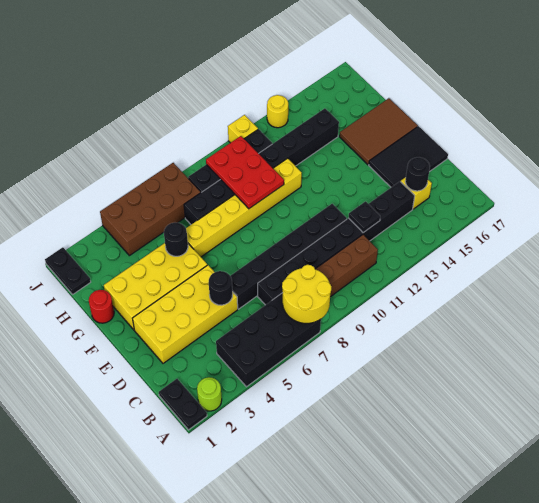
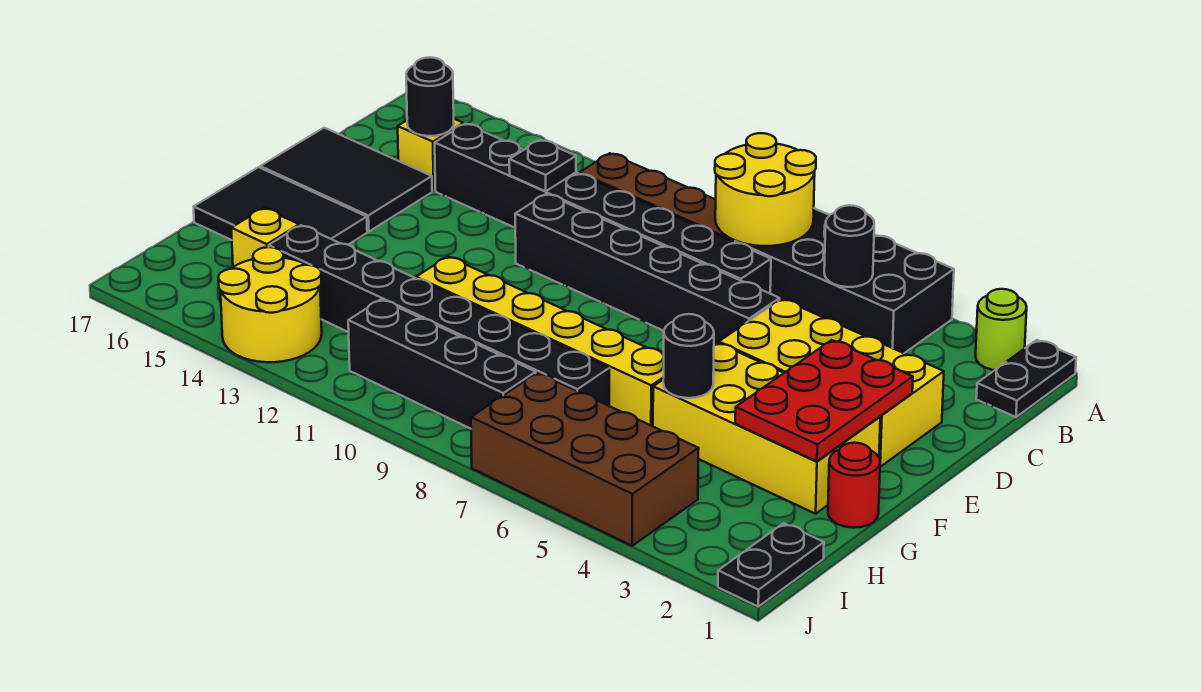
black round brick D5 level 2 -> black round brick B5 level 2
brown tile F15:G17 level 1 -> black tile F15:G17 level 1
red plate G9:I10 level 2 -> red plate E2:G3 level 2
yellow brick J11 level 1 -> yellow brick H15 level 1
yellow round brick J13 level 1 -> yellow round brick I13:J14 level 1

